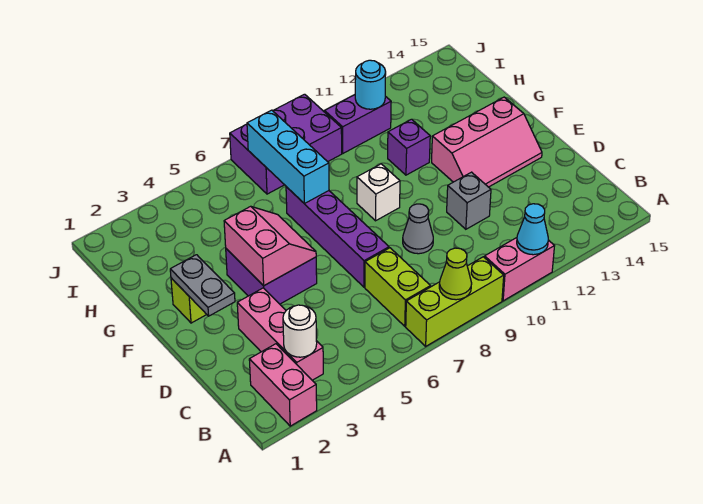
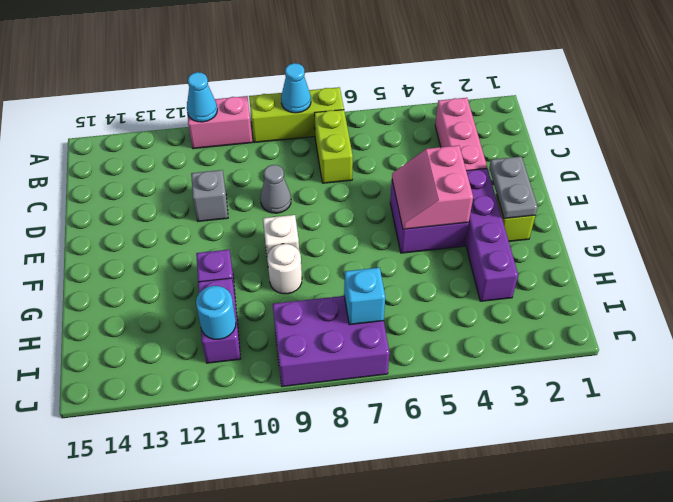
pink brick A2:B2 level 1 -> none
lime cone A8 level 2 -> cyan cone A8 level 2
white round brick B3 level 2 -> white round brick G9 level 1
purple brick D7:G7 level 1 -> purple brick E3:H3 level 1
pink slope E12:F14 level 1 top F -> none
cyan brick G7:I7 level 2 -> cyan brick I7 level 2
purple brick I10:I11 level 1 -> purple brick H11:I11 level 1

